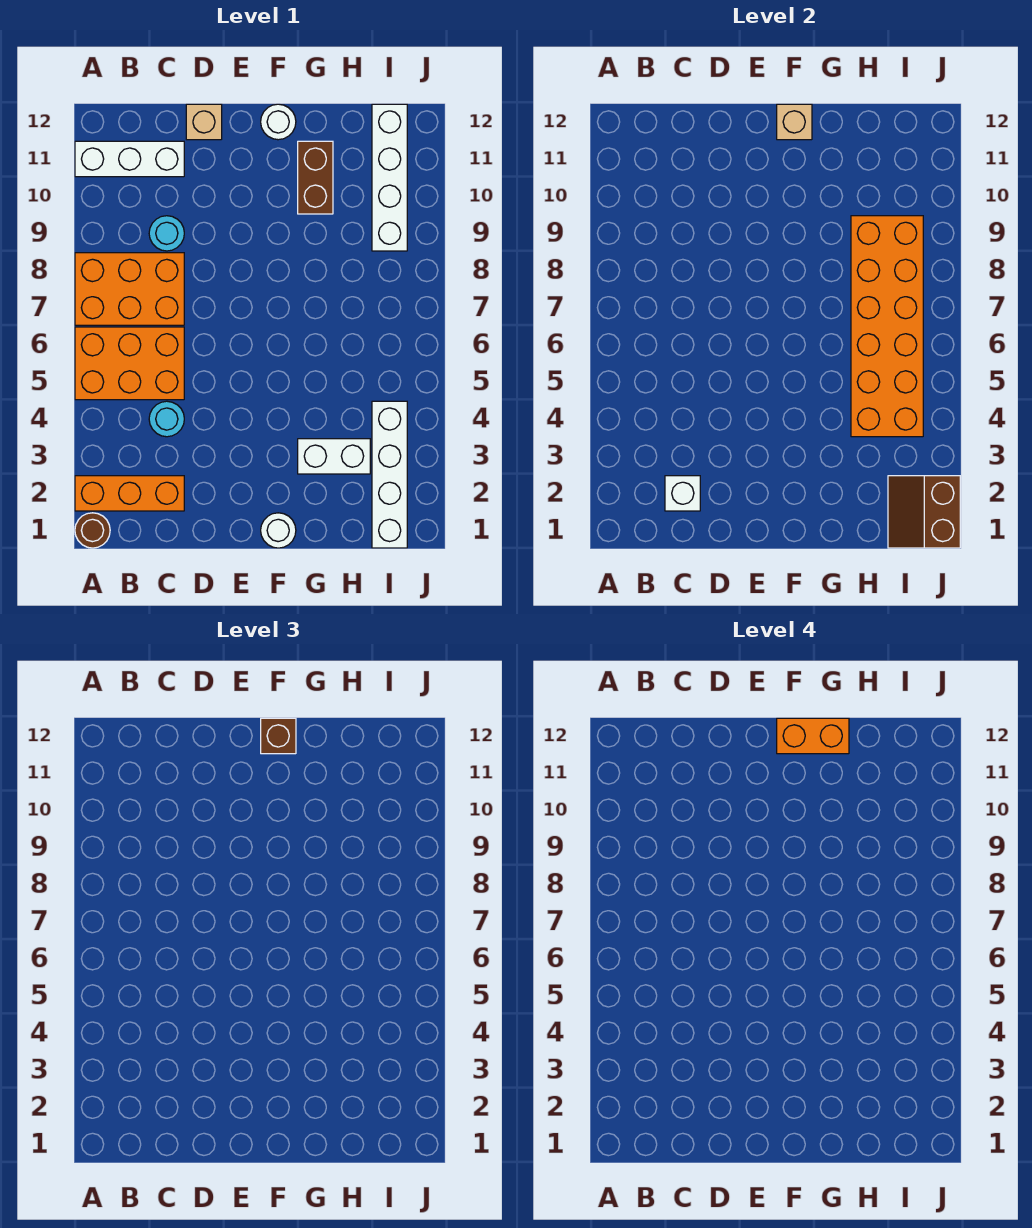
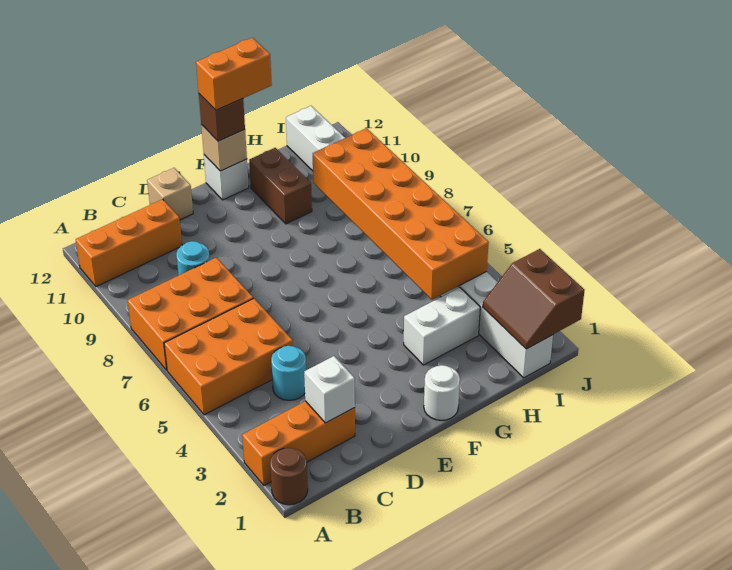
white brick A11:C11 level 1 -> orange brick A11:C11 level 1
white round brick F12 level 1 -> white brick F12 level 1

